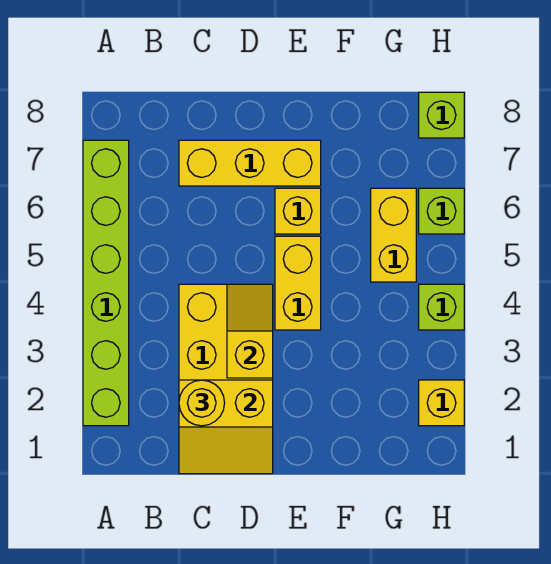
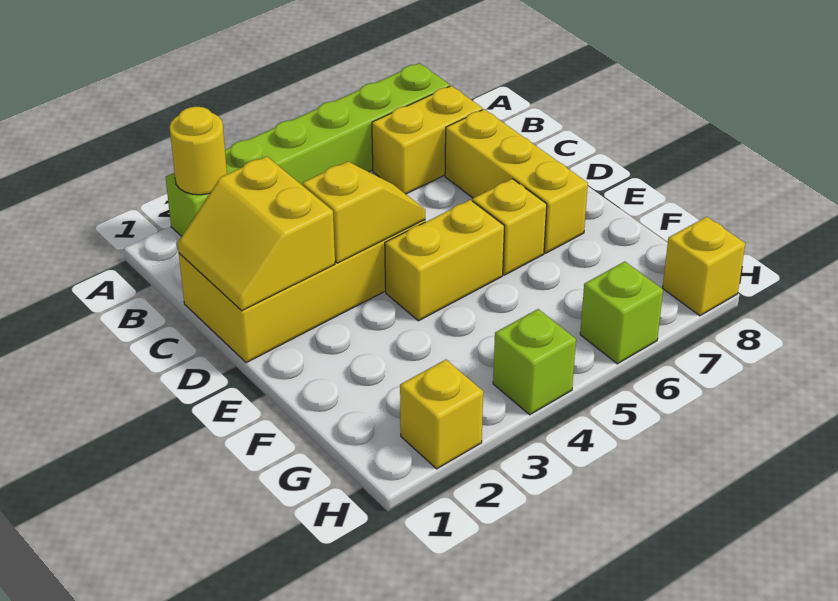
yellow round brick C2 level 3 -> yellow round brick A2 level 2
yellow brick G5:G6 level 1 -> yellow brick B6:B7 level 1
lime brick H8 level 1 -> yellow brick H8 level 1

